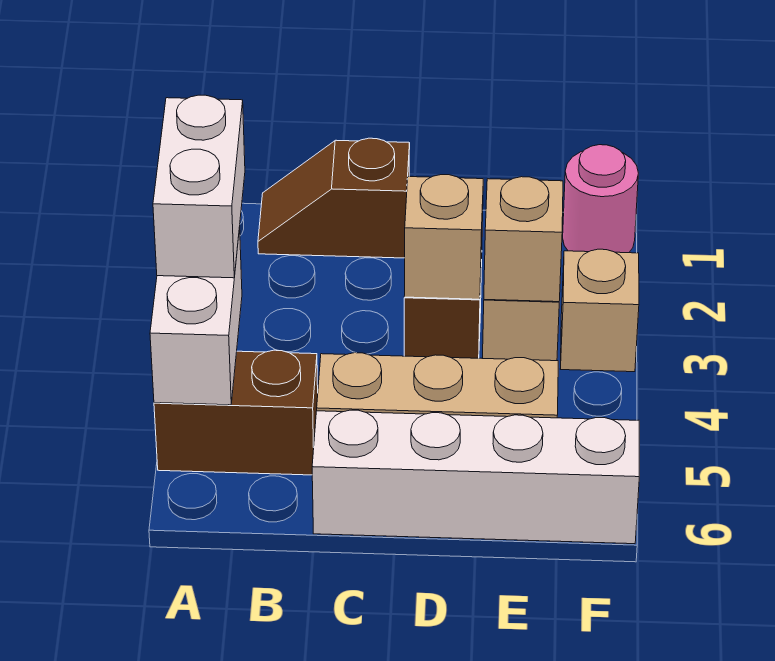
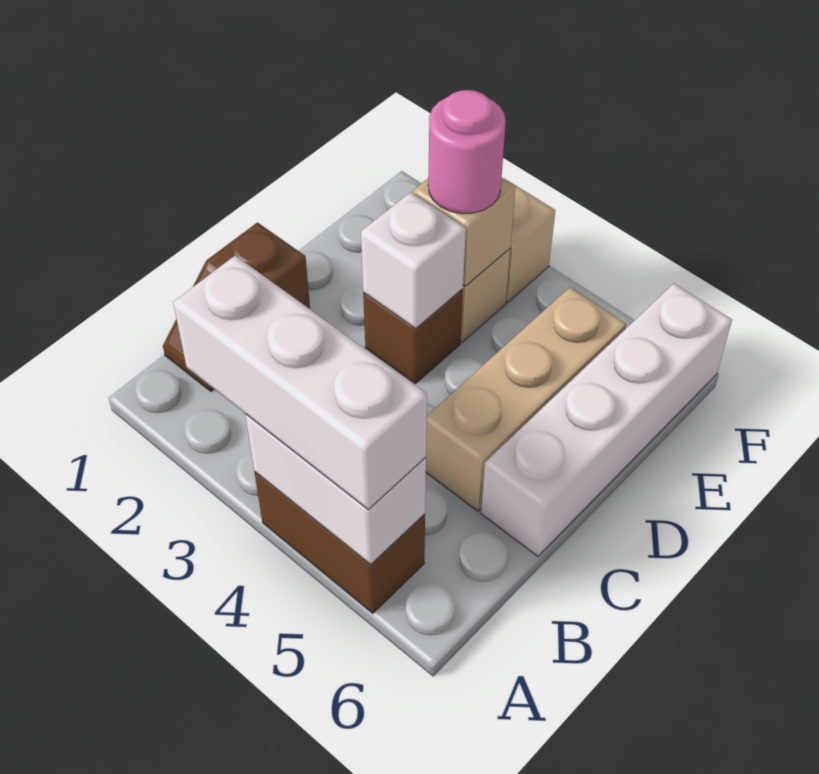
white brick A3:A4 level 3 -> white brick A3:A5 level 3
brown brick A5:B5 level 1 -> brown brick A4:A5 level 1
tan brick D3 level 2 -> white brick D3 level 2
pink round brick F1 level 1 -> pink round brick E3 level 3

